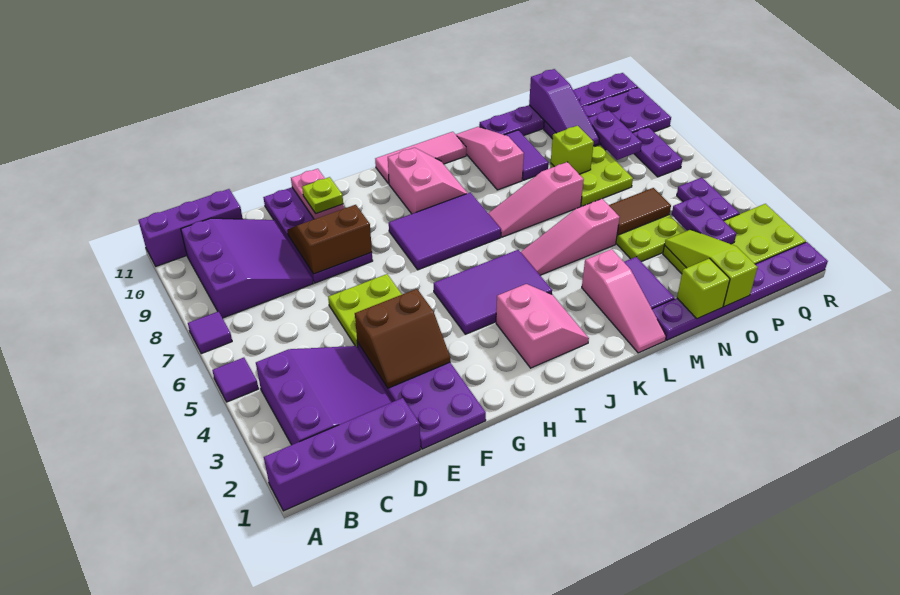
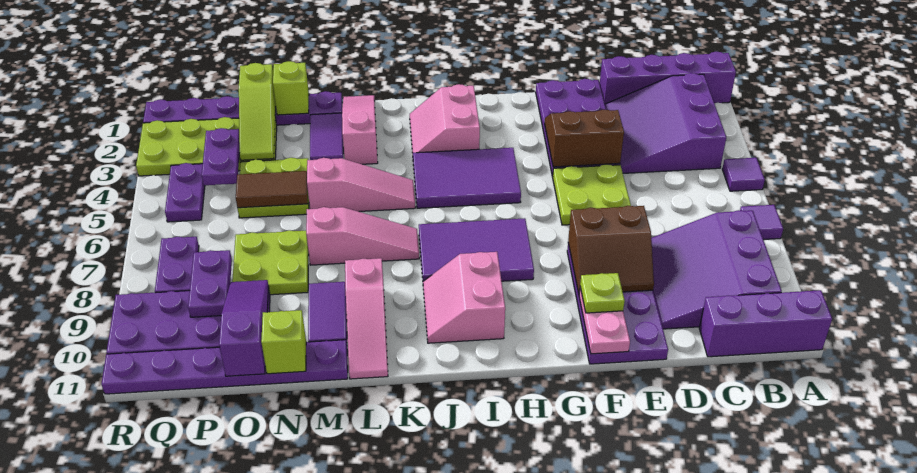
pink tile I11:K11 level 1 -> none
lime brick N8 level 2 -> lime brick N11 level 2

